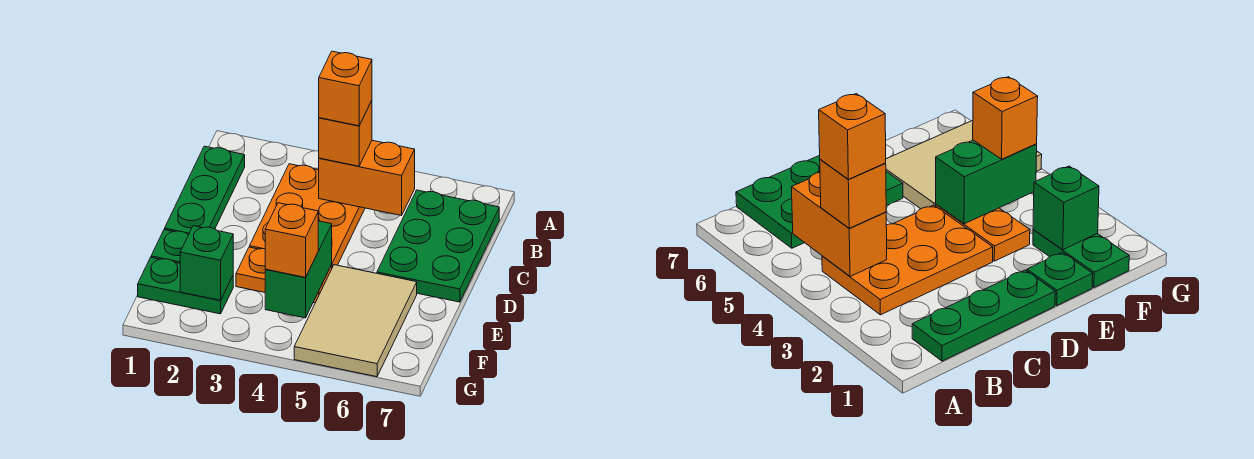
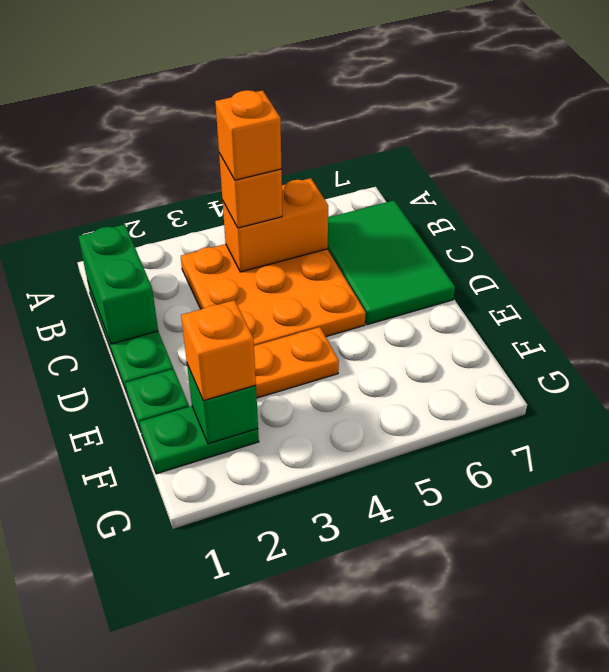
orange plate B3:D4 level 1 -> orange plate B3:D5 level 1
green plate B6:D7 level 1 -> green tile B6:D7 level 1
green brick E4:F4 level 2 -> green brick B1:C1 level 2
tan tile E5:G6 level 1 -> none
orange brick F4 level 3 -> orange brick F2 level 3

